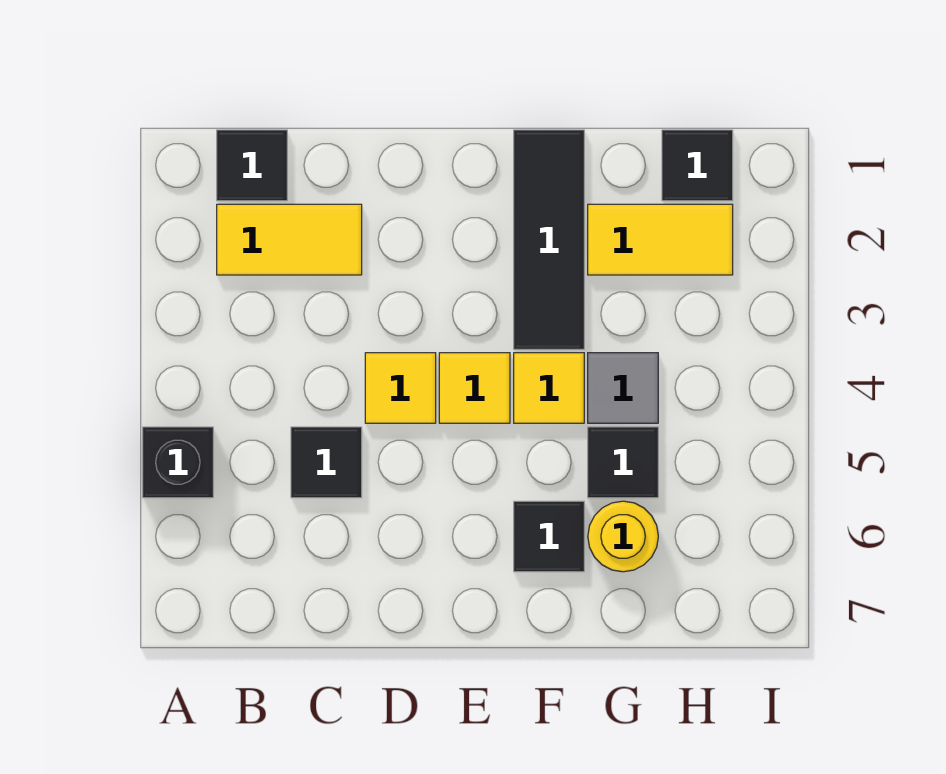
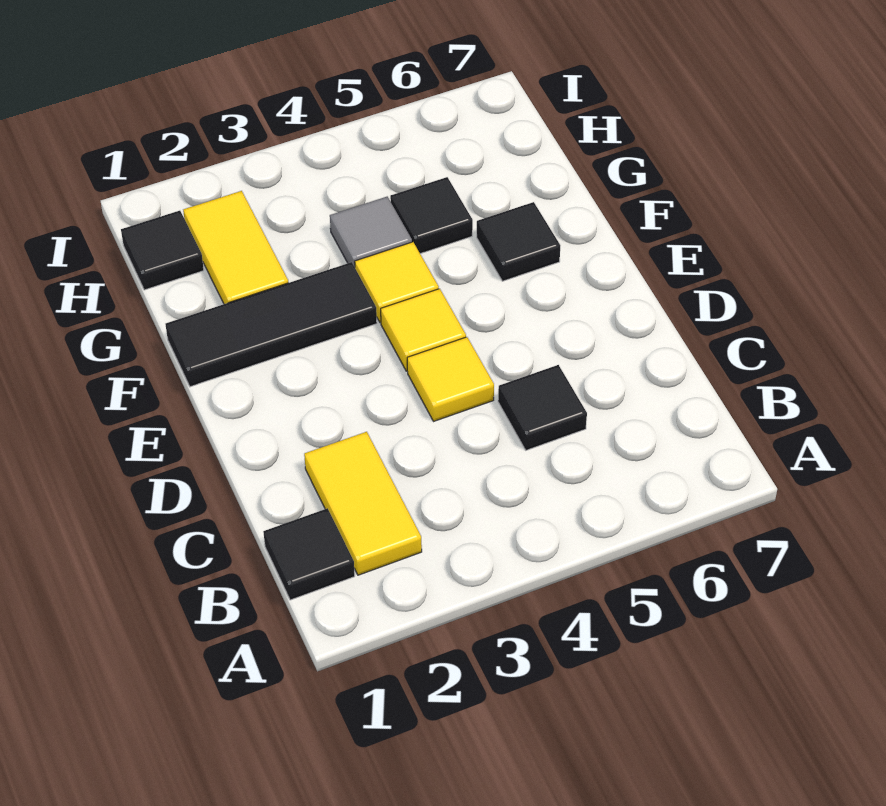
black brick A5 level 1 -> none
yellow round brick G6 level 1 -> none

